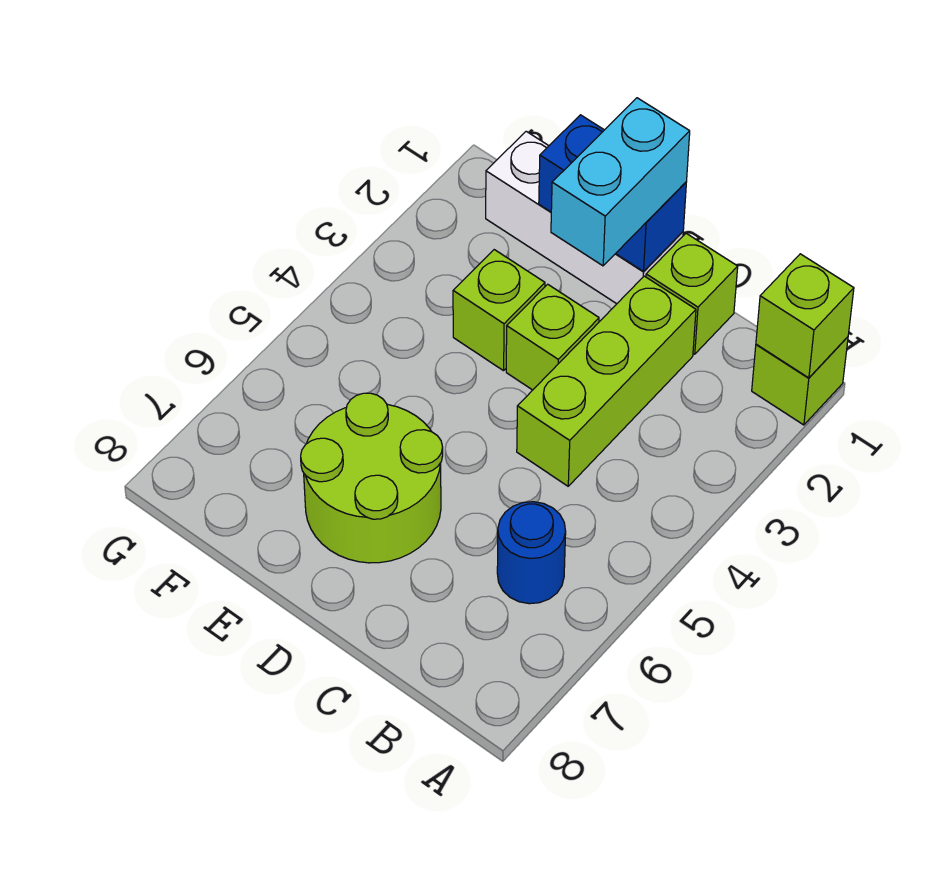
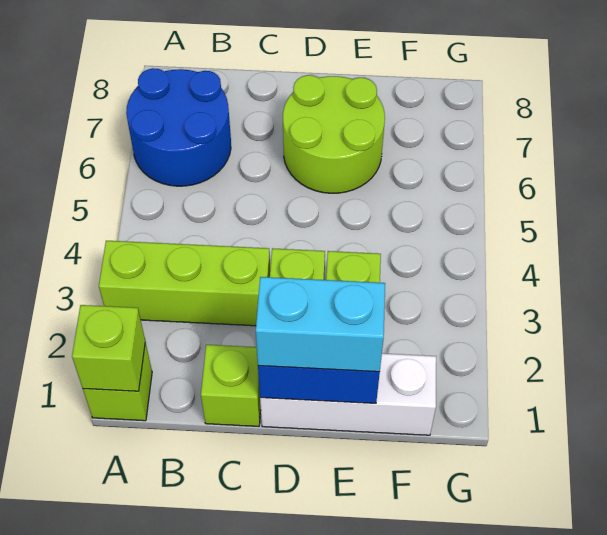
blue round brick B6 level 1 -> blue round brick A6:B7 level 1
lime brick C2:C4 level 1 -> lime brick A3:C3 level 1
cyan brick D1:D2 level 3 -> cyan brick D1:E1 level 3

